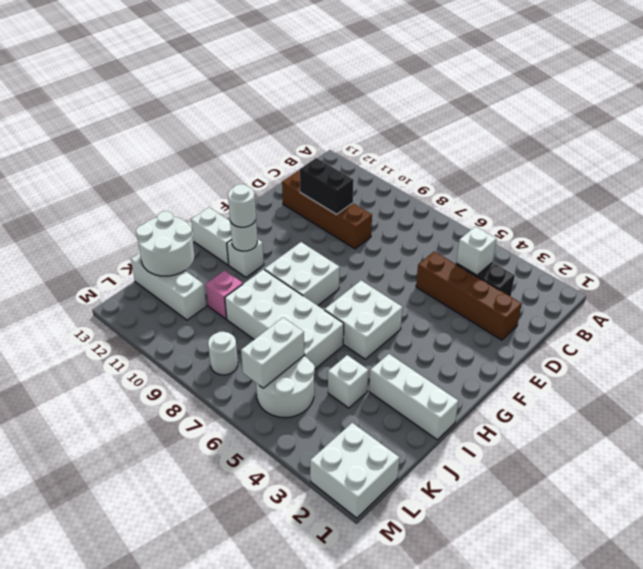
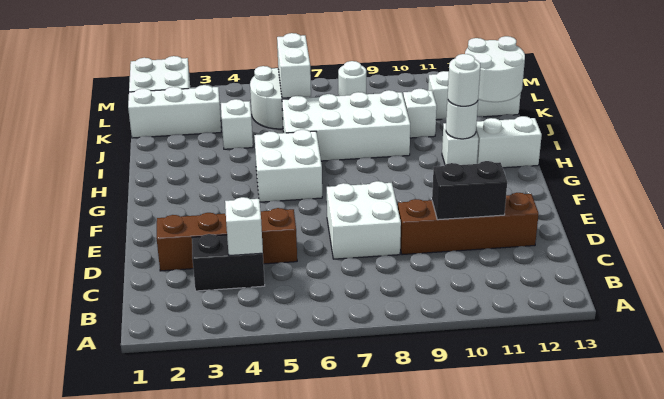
white brick G8:H9 level 1 -> white brick D7:E8 level 1
white brick I1:I3 level 1 -> white brick K1:K3 level 1
pink brick J10 level 1 -> white brick J10 level 1

